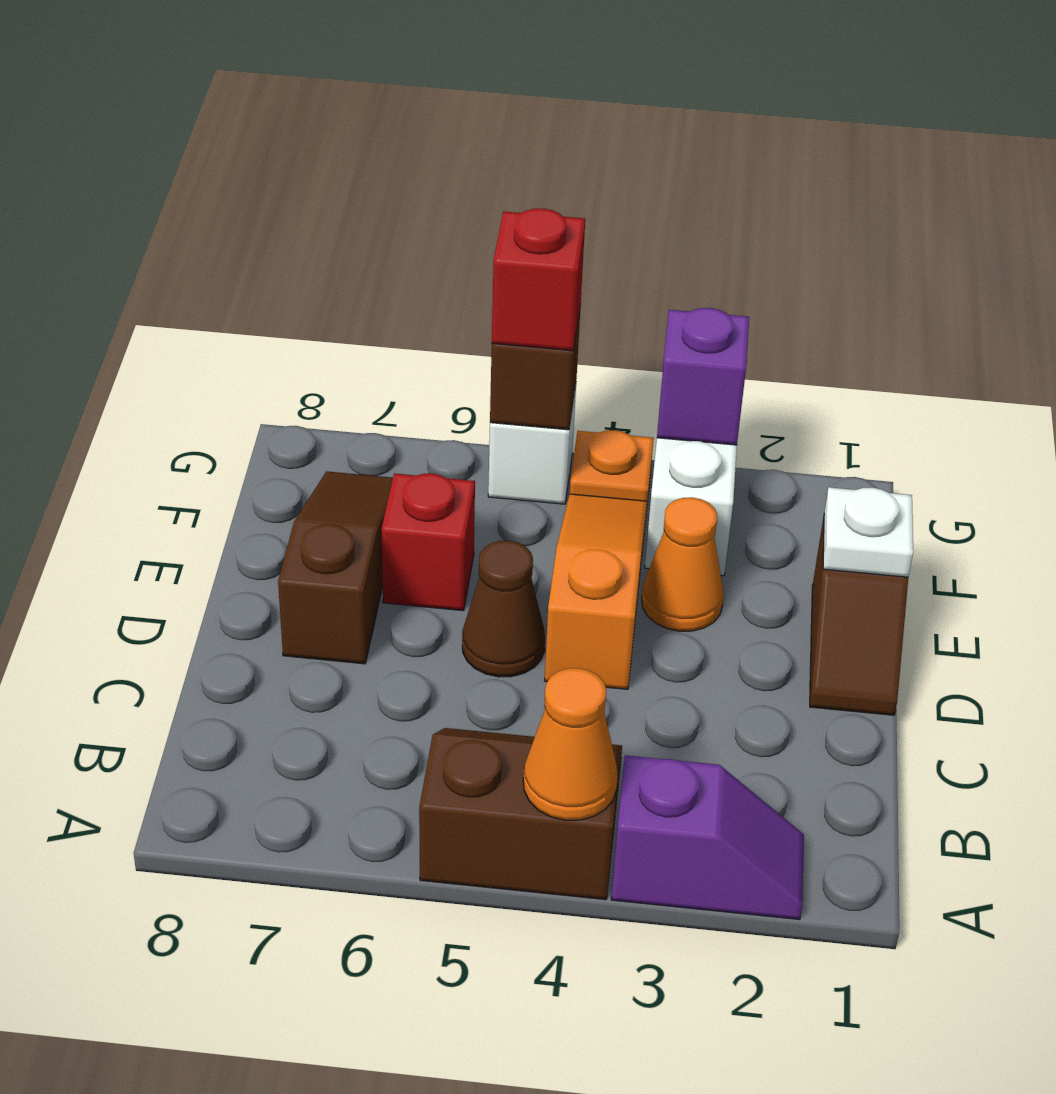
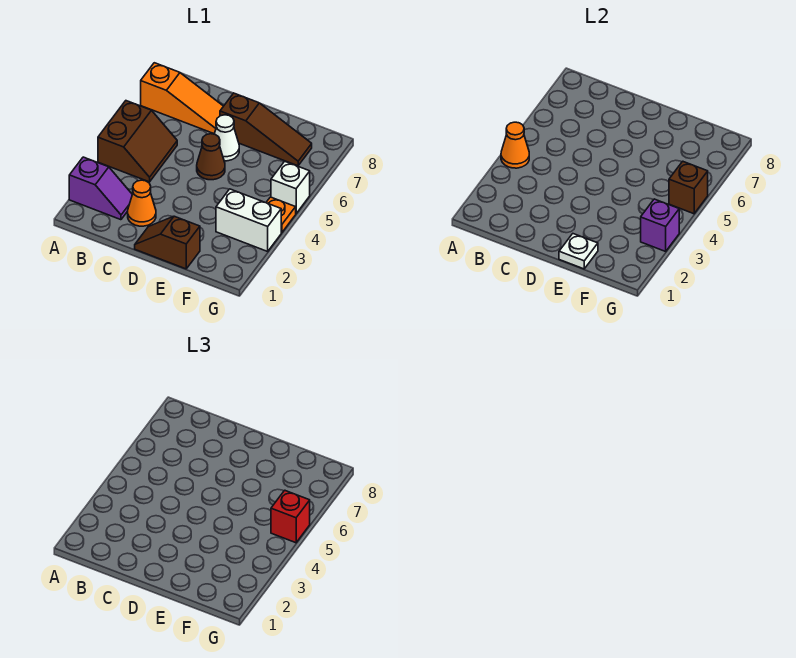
purple slope A2:A3 level 1 top 3 -> purple slope A2:B2 level 1 top A
orange slope D4:F4 level 1 top D -> orange slope A7:C7 level 1 top A
none -> white cone D6 level 1
orange cone E3 level 1 -> orange cone C2 level 1
red brick E6 level 1 -> none

